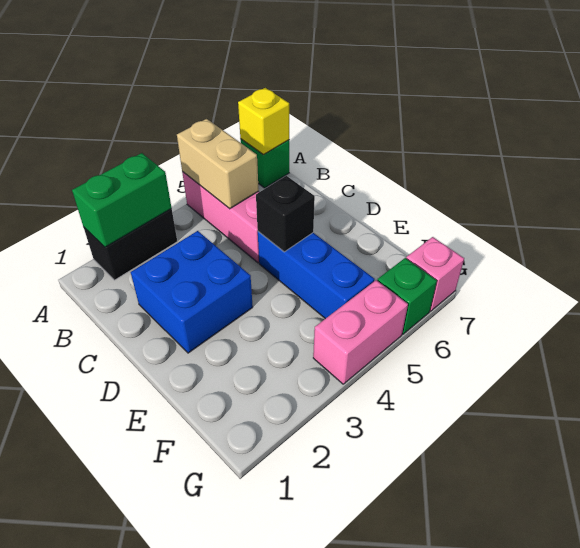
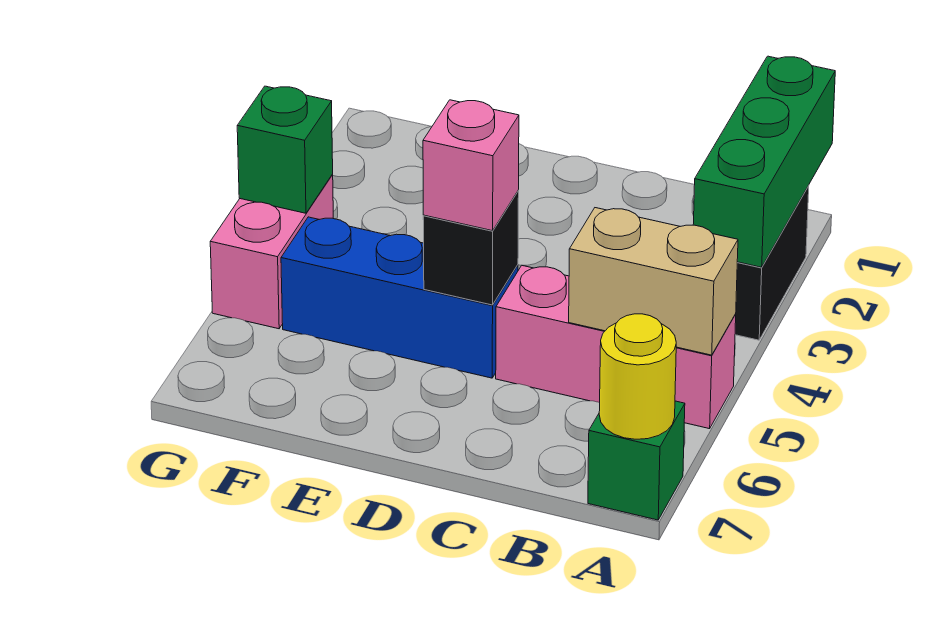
green brick A2:A3 level 2 -> green brick A1:A3 level 2
yellow brick A7 level 2 -> yellow round brick A7 level 2
blue brick C2:D3 level 1 -> none
green brick G6 level 1 -> green brick G4 level 2
pink brick G7 level 1 -> pink brick D5 level 3

